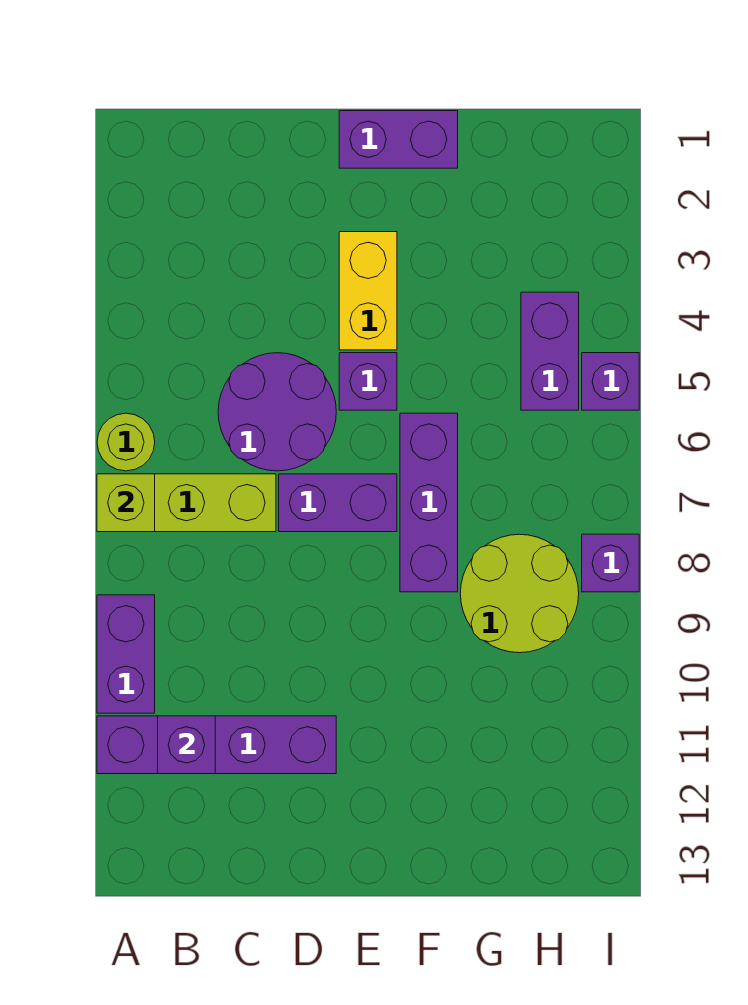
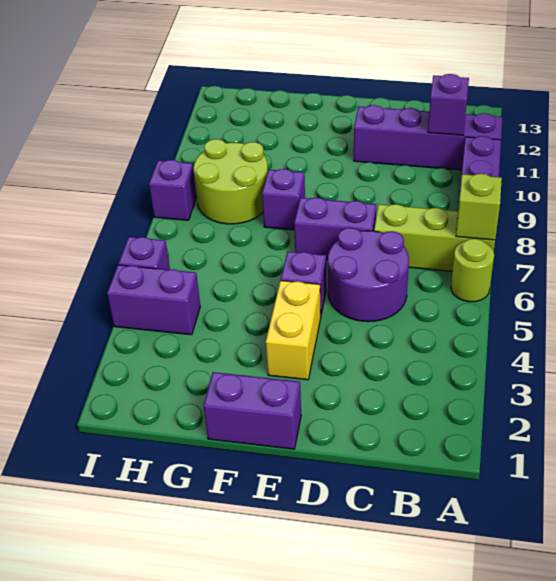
purple brick F6:F8 level 1 -> purple brick F8 level 1
purple brick H4:H5 level 1 -> purple brick H4:I4 level 1

